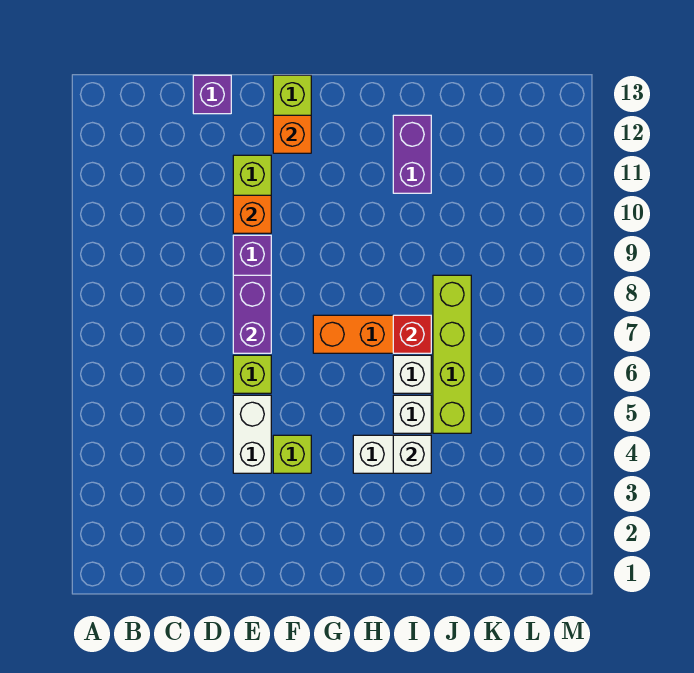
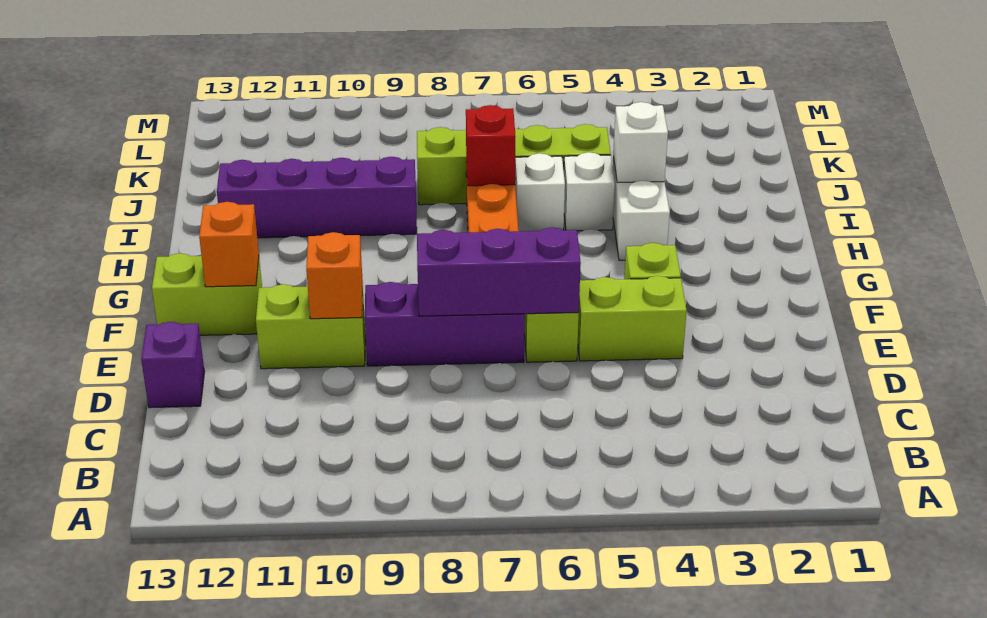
white brick E4:E5 level 1 -> lime brick E4:E5 level 1
purple brick E7:E8 level 2 -> purple brick E6:E8 level 2
purple brick I11:I12 level 1 -> purple brick I9:I12 level 1

